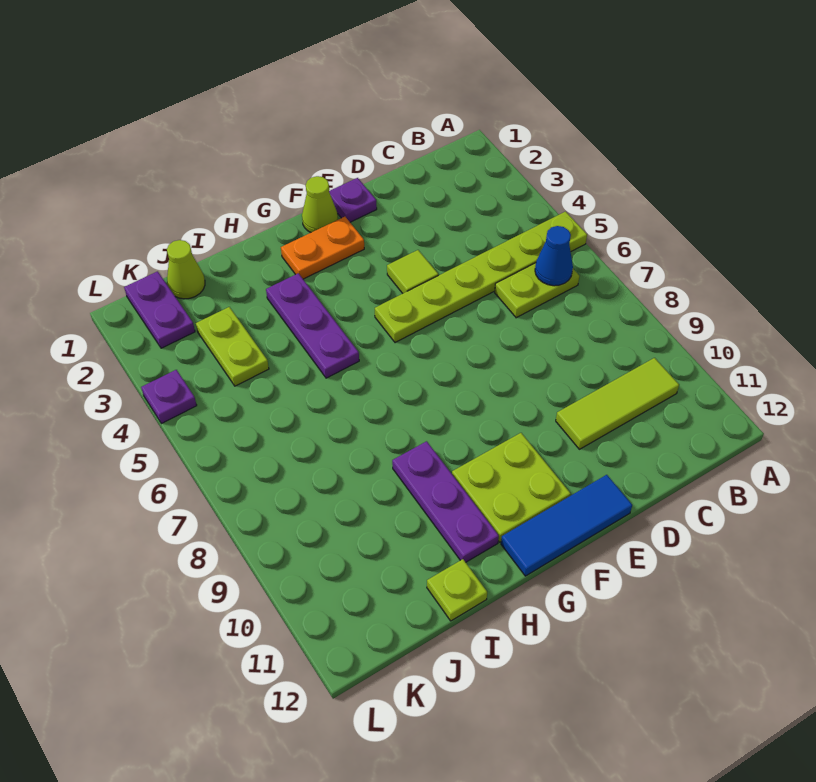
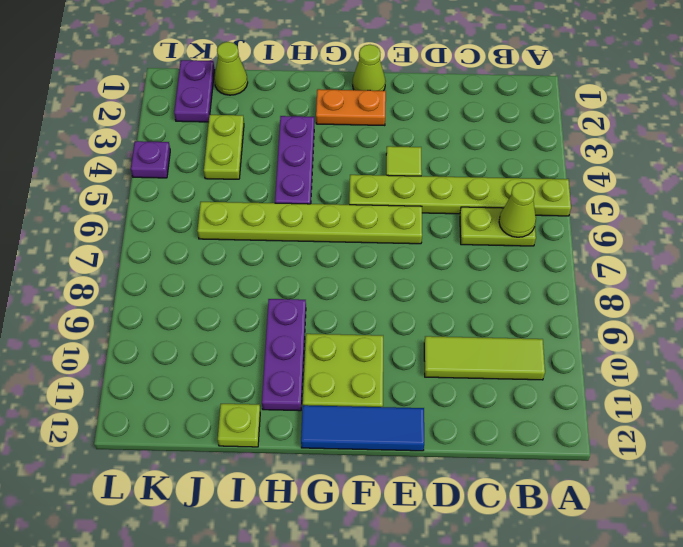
blue cone B6 level 2 -> lime cone B6 level 2
purple plate E1 level 1 -> none
none -> lime plate E6:J6 level 1

